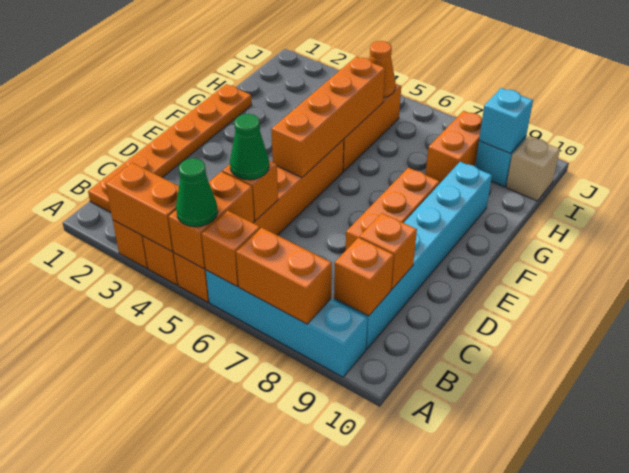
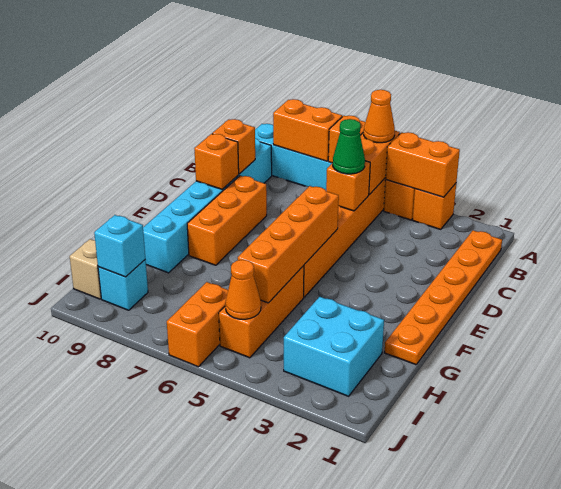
green cone A5 level 3 -> orange cone A5 level 3
orange brick B9 level 2 -> orange brick D9 level 2
none -> cyan brick H2:I3 level 1
orange brick H8:I8 level 1 -> orange brick I6:J6 level 1

